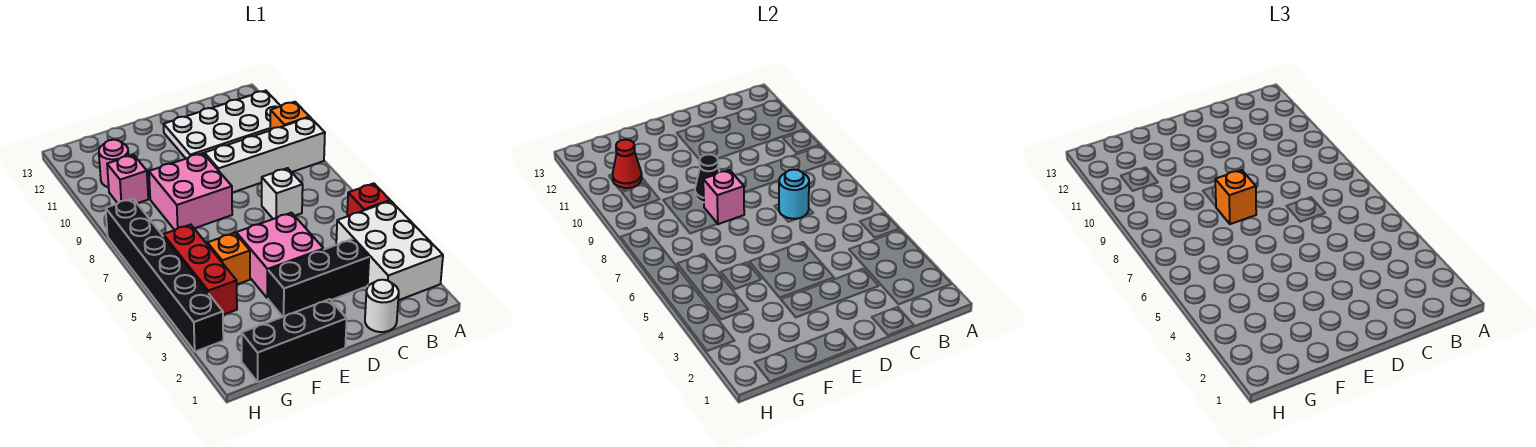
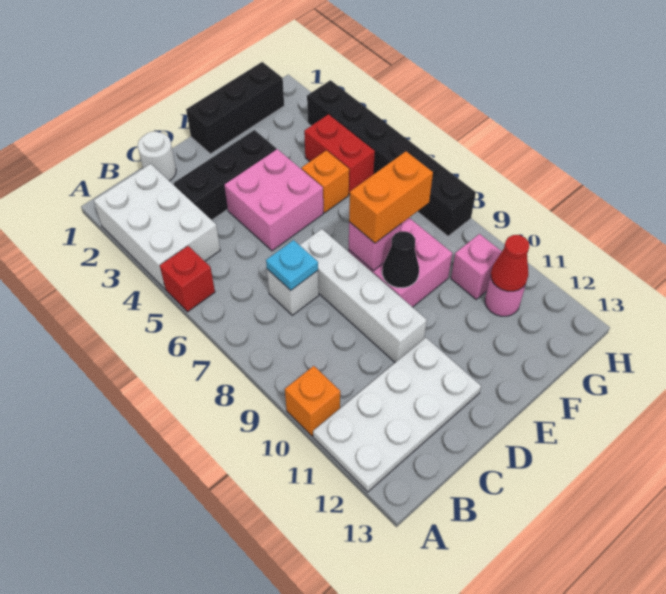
white brick A9:D9 level 1 -> white brick D7:D10 level 1
cyan round brick C7 level 2 -> cyan plate C7 level 2
orange brick E8 level 3 -> orange brick E8:F8 level 3
red brick G4:G6 level 1 -> red brick G4:G5 level 1

